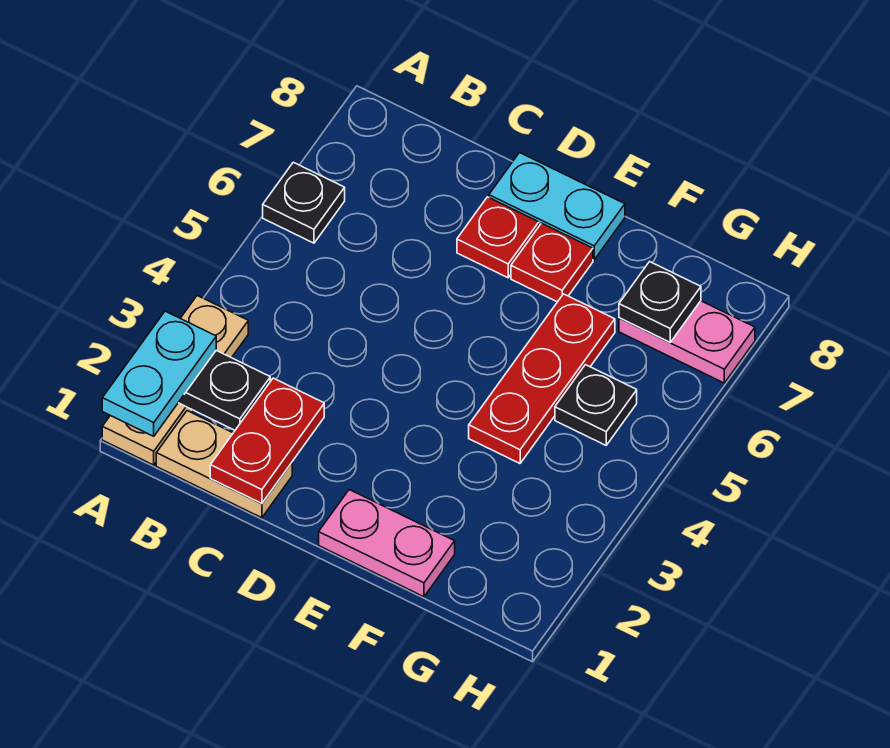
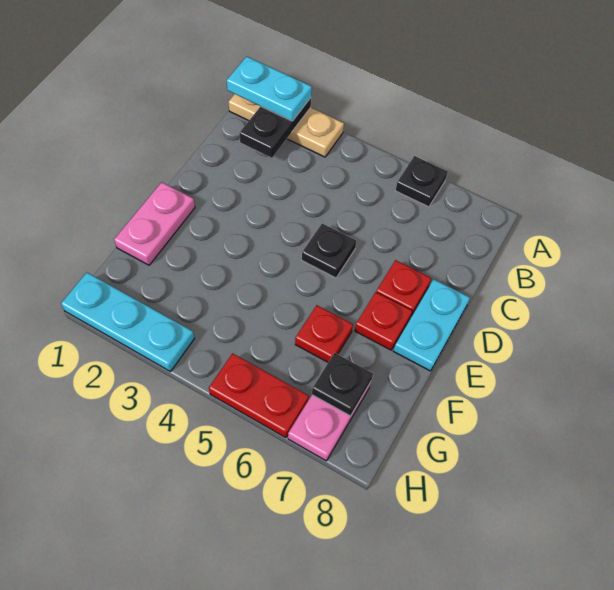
tan plate B1:C1 level 1 -> none
red plate C1:C2 level 2 -> red plate H5:H6 level 1
red plate F4:F6 level 1 -> red plate F6 level 1
black plate G5 level 1 -> black plate D5 level 1
none -> cyan plate H1:H3 level 1

